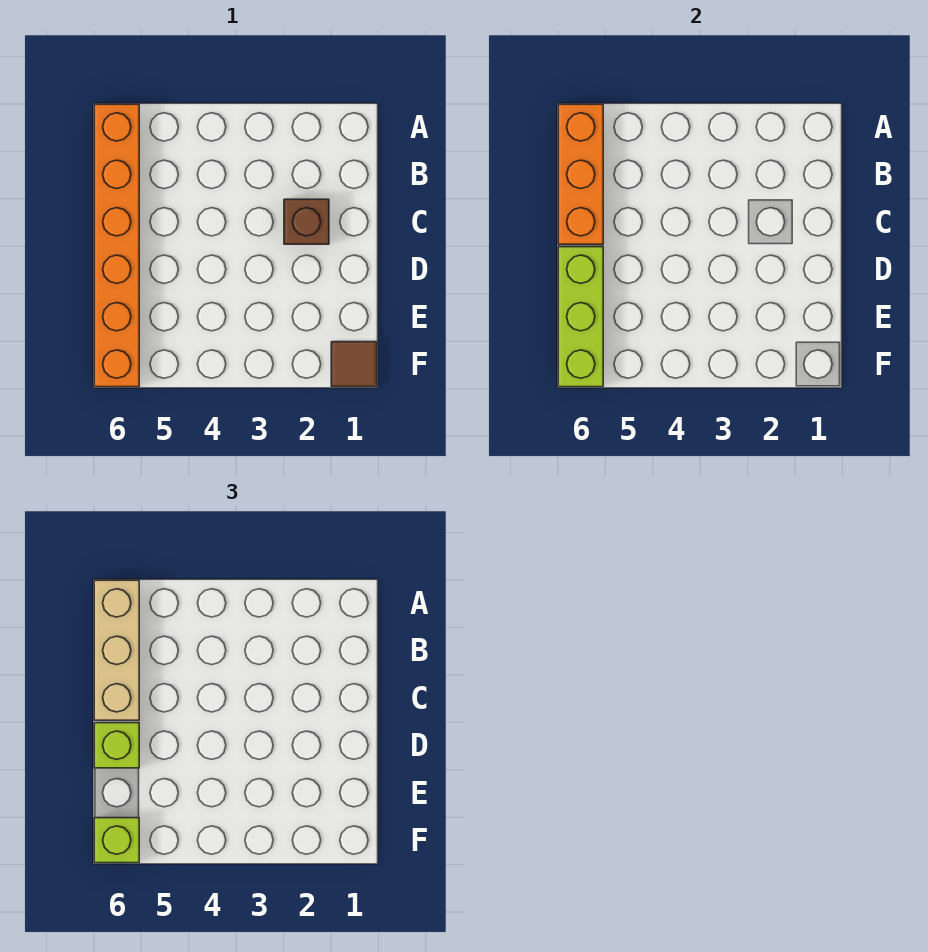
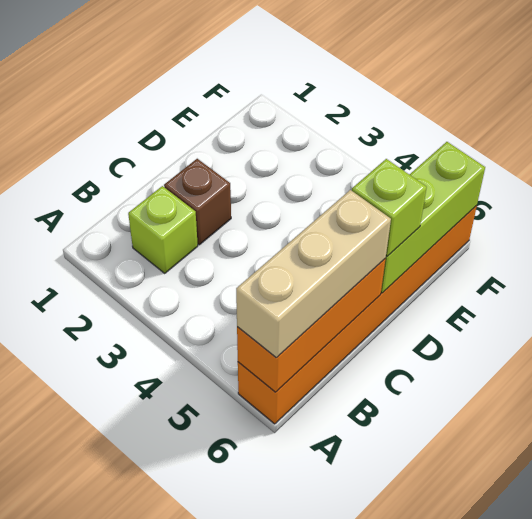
brown tile F1 level 1 -> none
lime brick F6 level 3 -> lime brick B2 level 1

